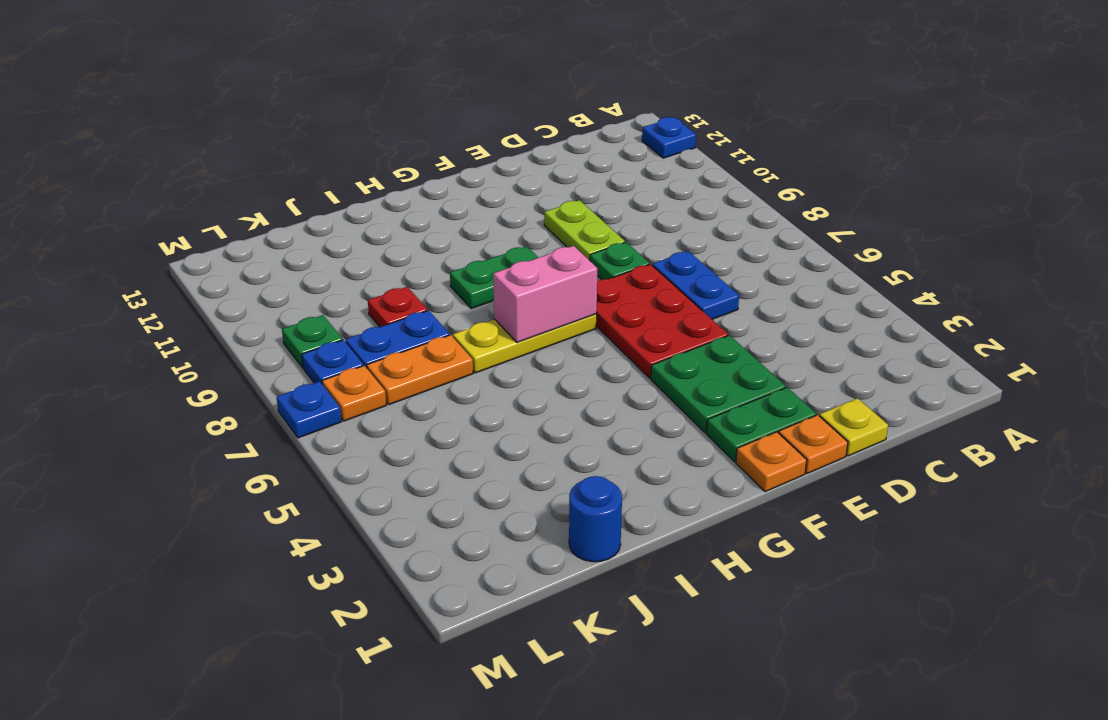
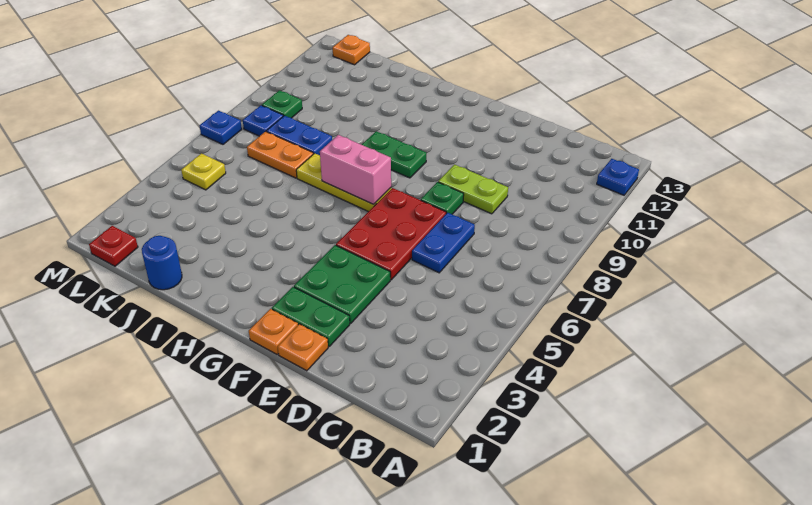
yellow plate D1 level 1 -> yellow plate L5 level 1
lime plate E9:E10 level 1 -> lime plate D9:E9 level 1
red plate J9 level 1 -> red plate L1 level 1
orange plate L7 level 1 -> orange plate L13 level 1

